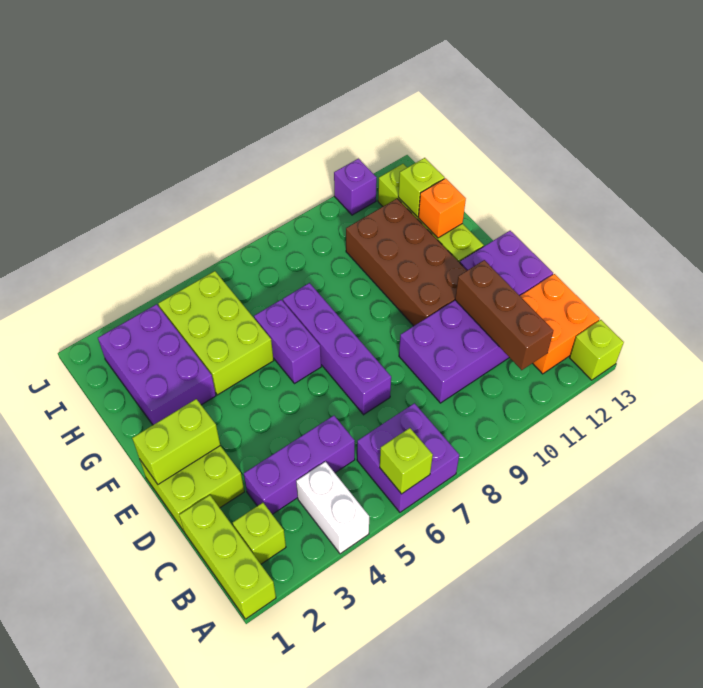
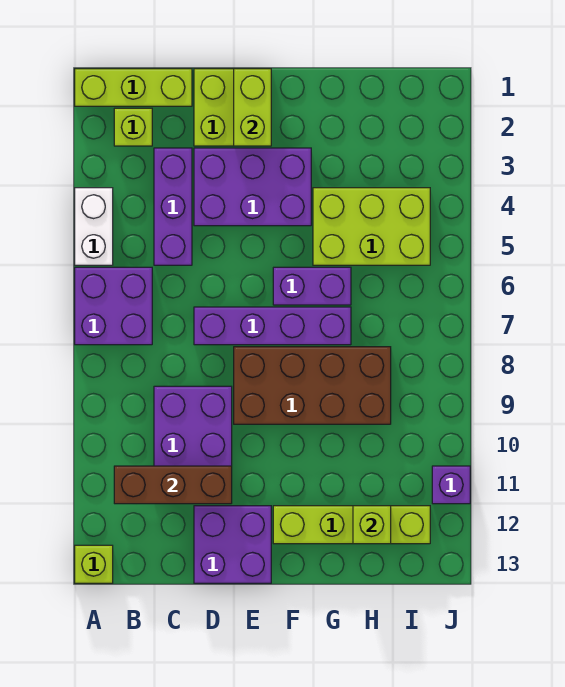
white brick A4:B4 level 1 -> white brick A4:A5 level 1
lime brick A6 level 2 -> none
orange brick B12:C13 level 1 -> none
brown brick E10:H11 level 1 -> brown brick E8:H9 level 1
purple brick G2:I3 level 1 -> purple brick D3:F4 level 1
orange brick G12 level 2 -> none

